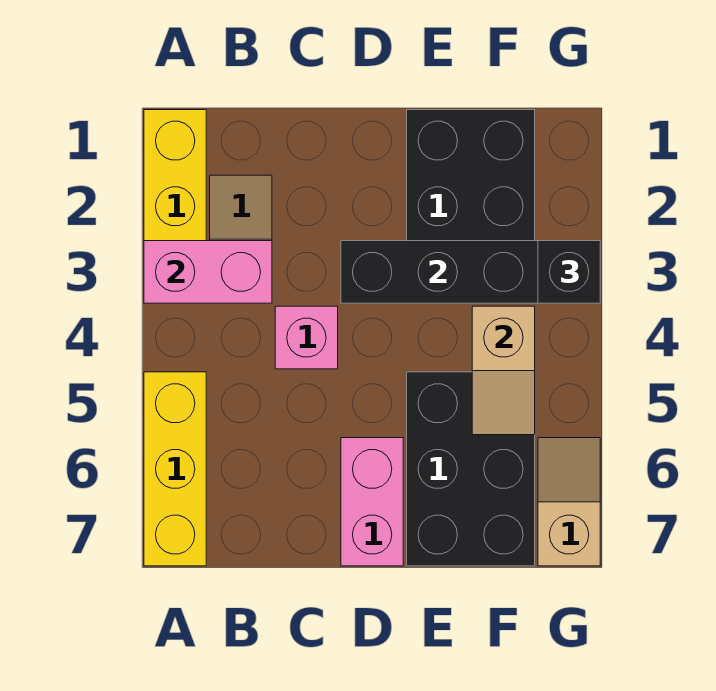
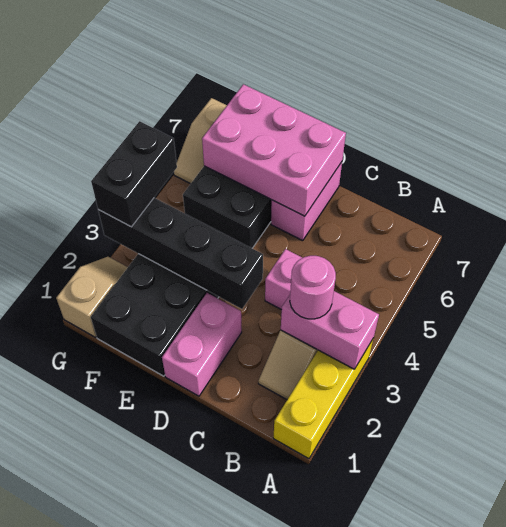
yellow brick A5:A7 level 1 -> none
none -> pink round brick B3 level 3
none -> pink brick D1:D2 level 1
none -> pink brick D6:F7 level 2
tan slope F4:F5 level 2 top 4 -> tan slope G1:G2 level 1 top 1
black brick G3 level 3 -> black brick G3:G4 level 3

